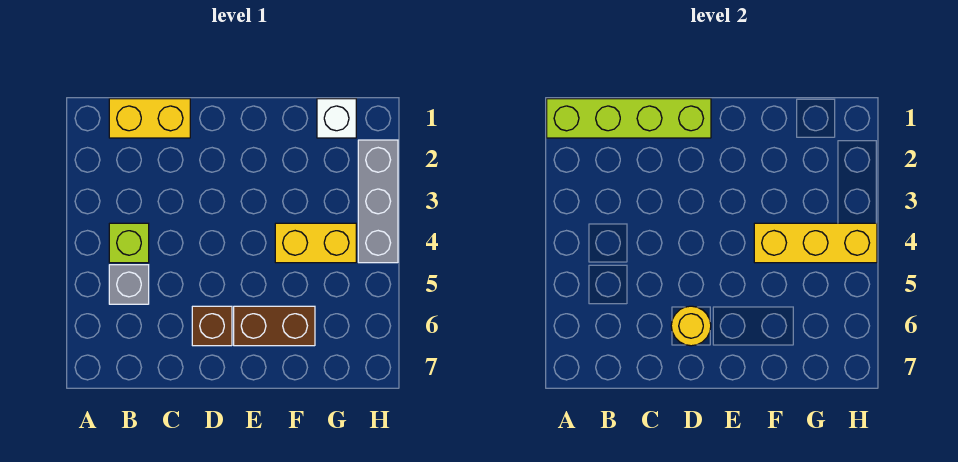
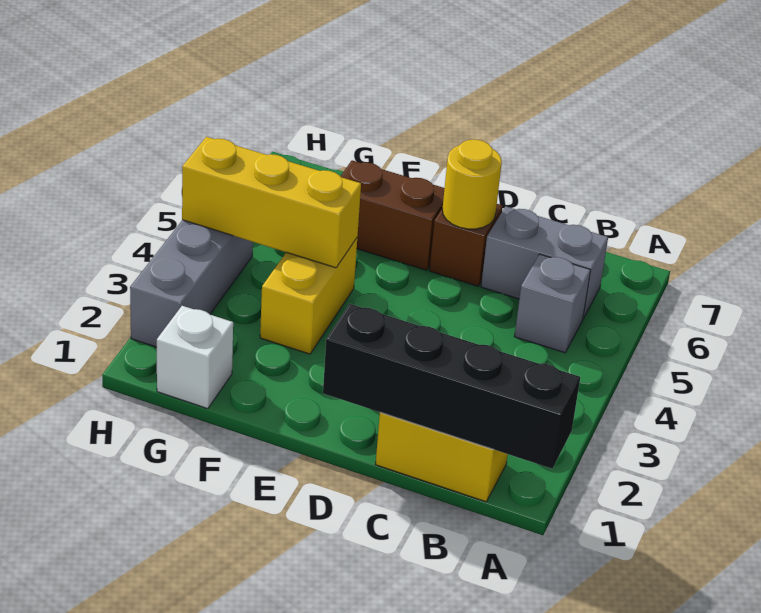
lime brick A1:D1 level 2 -> black brick A1:D1 level 2
lime brick B4 level 1 -> none
none -> grey brick B6:C6 level 1
yellow brick F4:G4 level 1 -> yellow brick F3:F4 level 1

